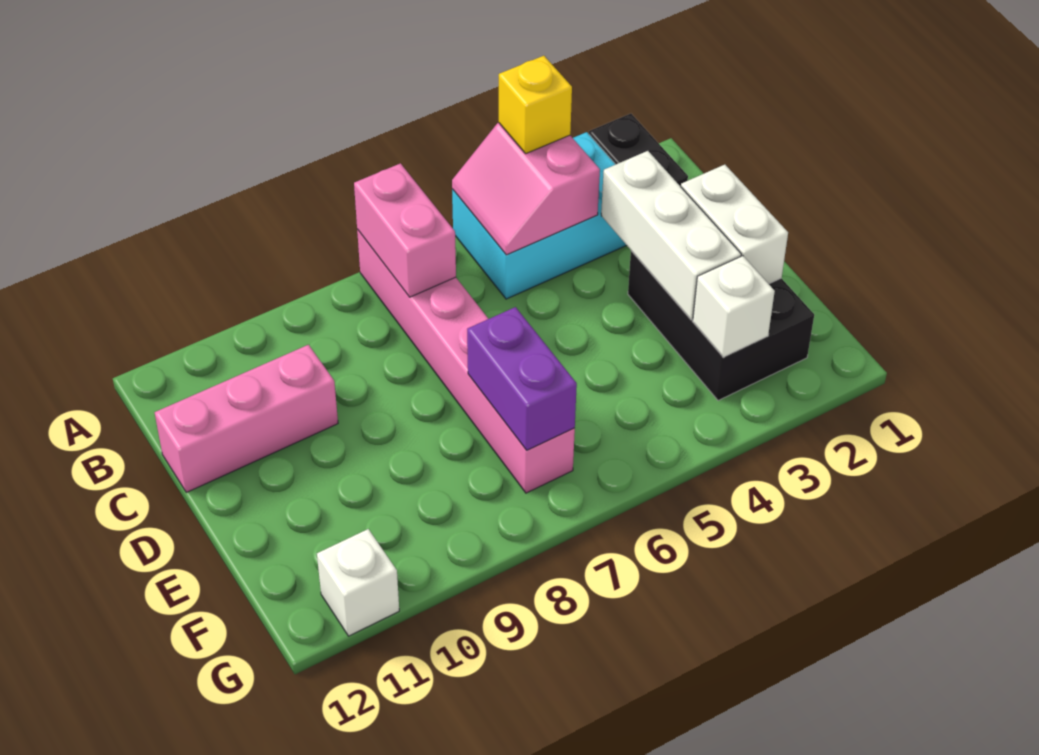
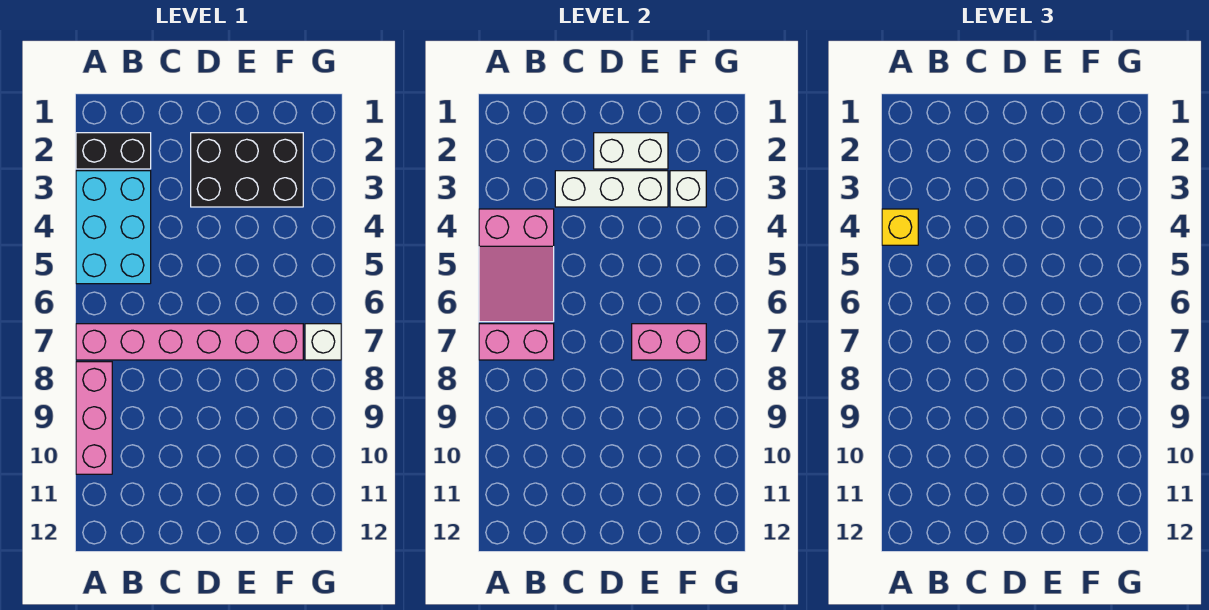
pink slope A4:B5 level 2 top 4 -> pink slope A4:B6 level 2 top 4
pink brick C10:C12 level 1 -> pink brick A8:A10 level 1
purple brick E7:F7 level 2 -> pink brick E7:F7 level 2
white brick G11 level 1 -> white brick G7 level 1

